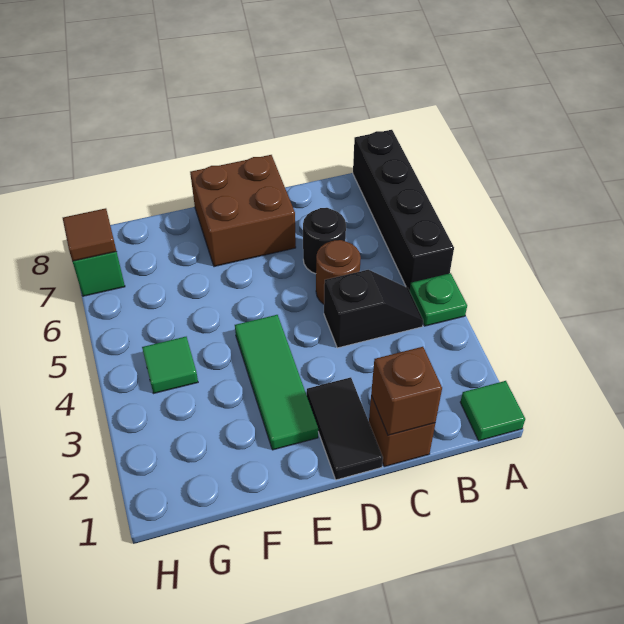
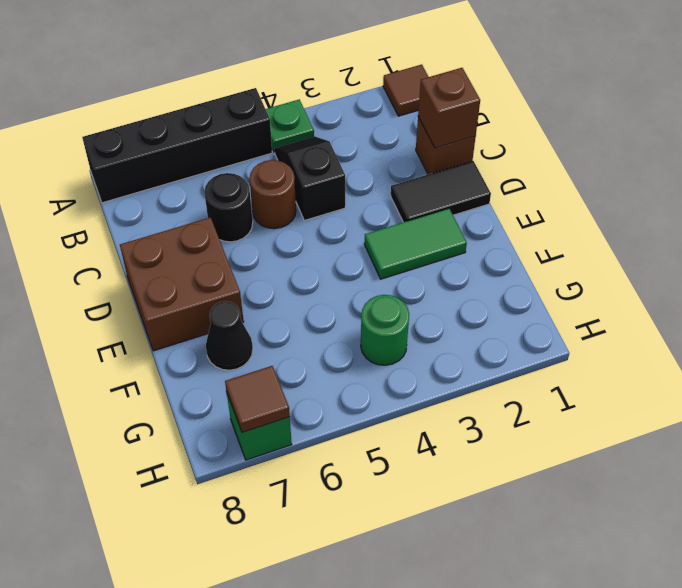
green tile A1 level 1 -> brown tile A1 level 1
green tile E2:E4 level 1 -> green tile E2:E3 level 1
none -> black cone F7 level 1
green tile G4 level 1 -> green round brick G4 level 1

